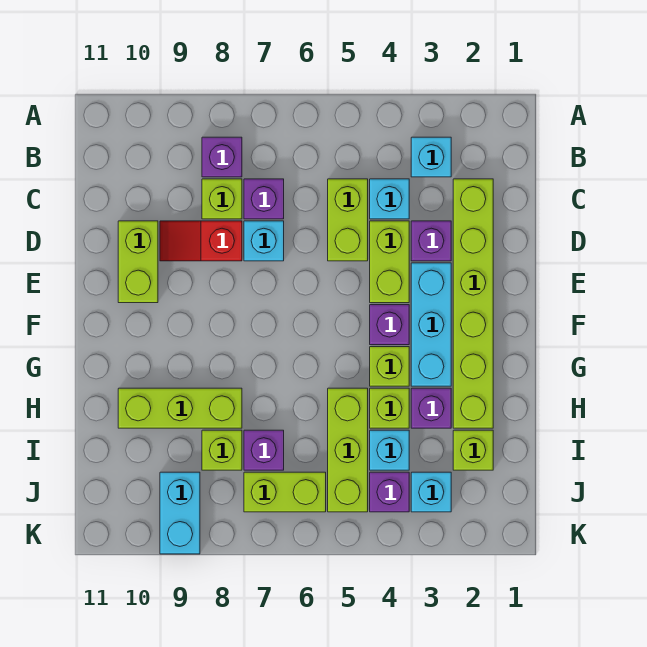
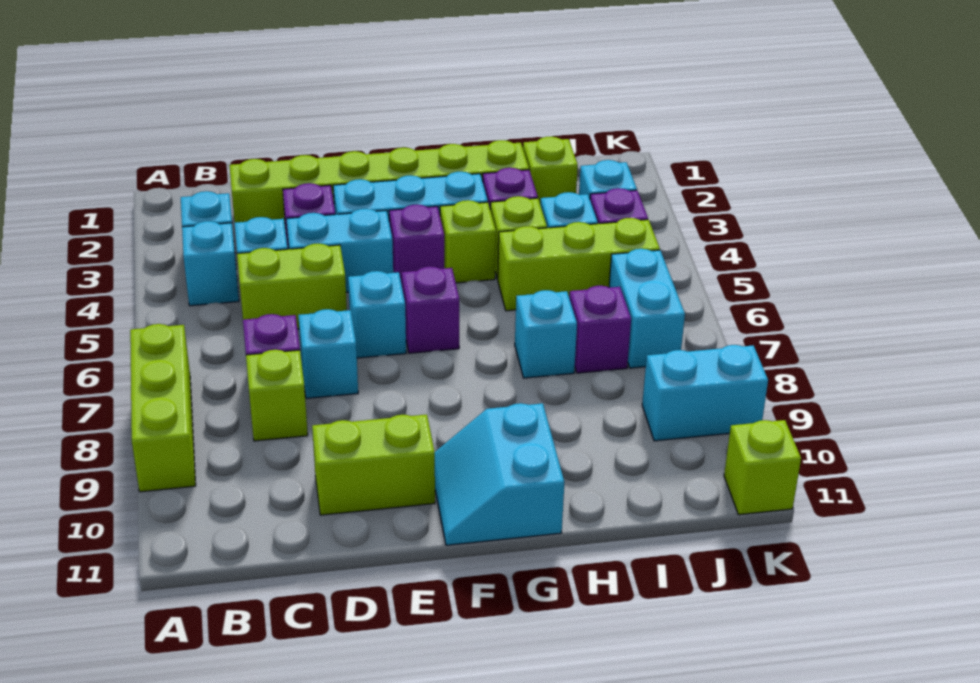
none -> cyan brick B4 level 1
purple brick B8 level 1 -> purple brick F6 level 1
lime brick D4:E4 level 1 -> cyan brick D4:E4 level 1
red slope D8:D9 level 1 top 8 -> none
none -> cyan brick E6 level 1
none -> cyan slope F10:G11 level 1 top G
none -> cyan brick H7 level 1
lime brick H8:H10 level 1 -> lime brick A7:A9 level 1
lime brick I8 level 1 -> lime brick K11 level 1
lime brick J6:J7 level 1 -> cyan brick J6:J7 level 1

